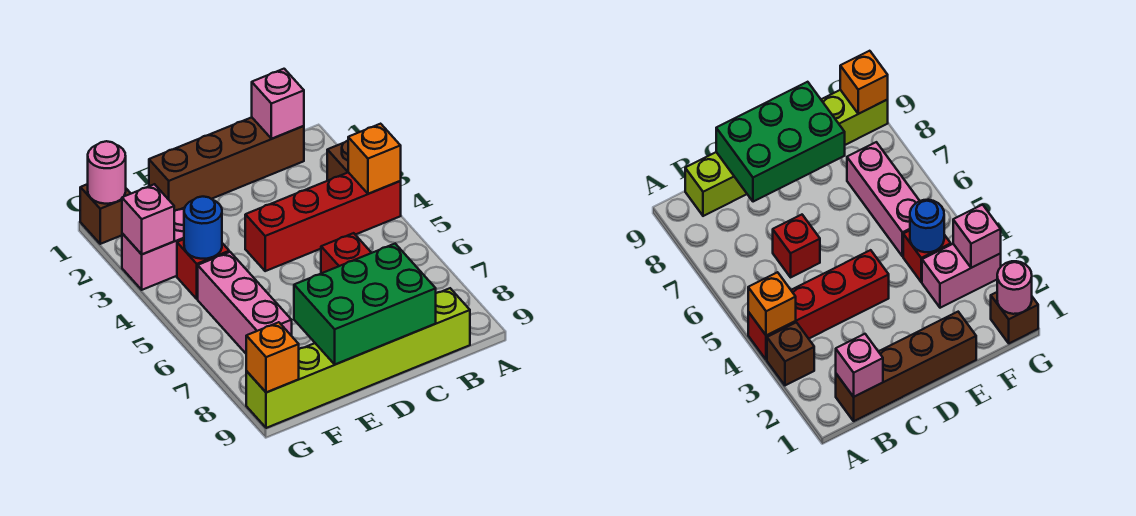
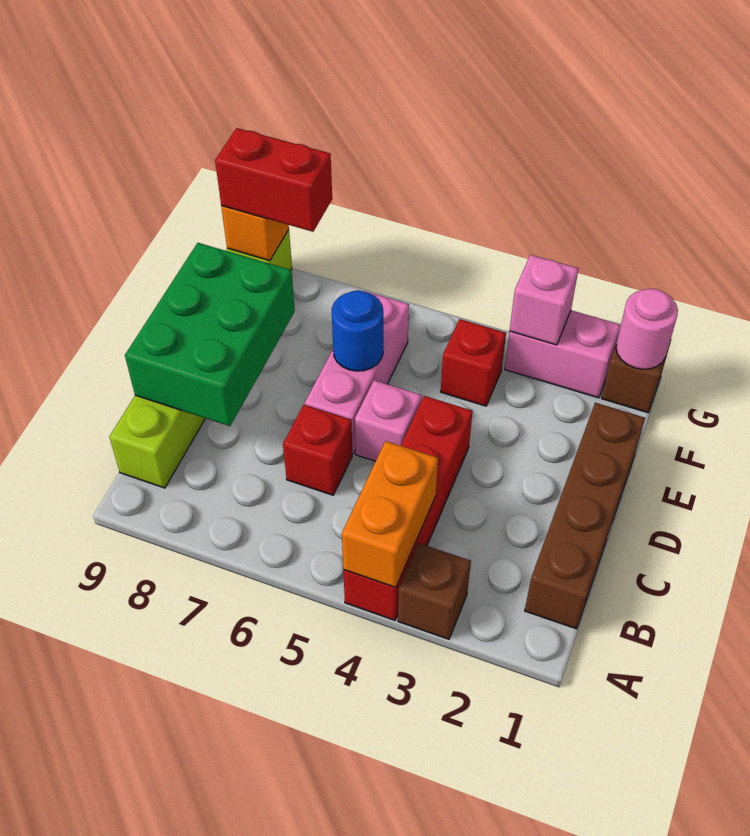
orange brick A4 level 2 -> orange brick A4:B4 level 2
pink brick B1 level 2 -> pink brick D5 level 1
pink brick F3:G3 level 1 -> pink brick G2:G3 level 1
blue round brick F4 level 2 -> blue round brick E6 level 2
pink brick F5:F7 level 1 -> pink brick D6:F6 level 1
none -> red brick G8:G9 level 3

